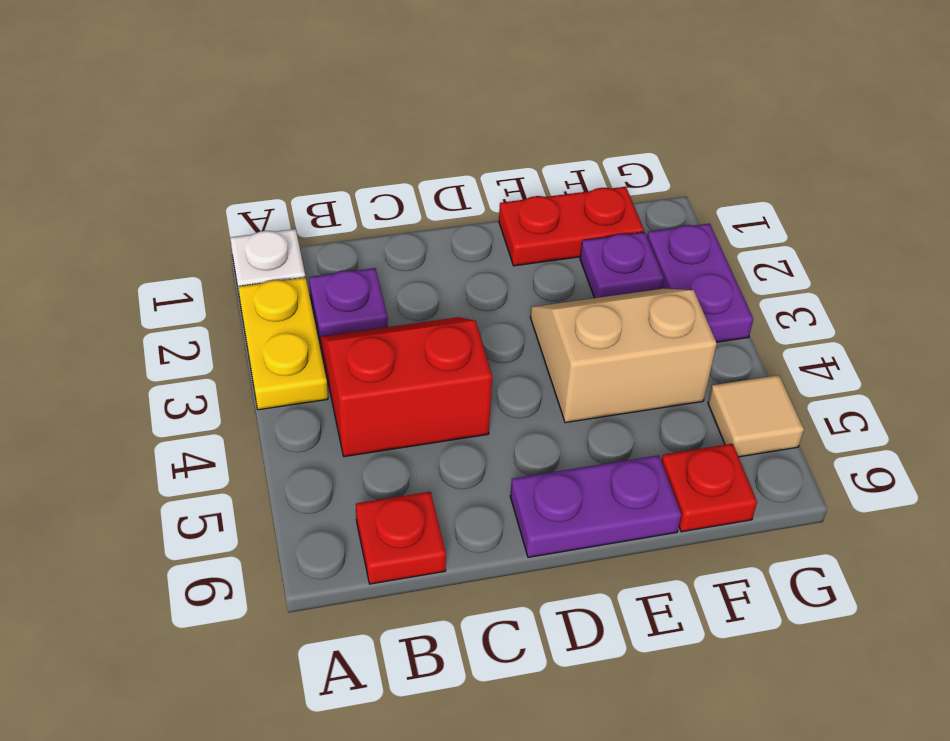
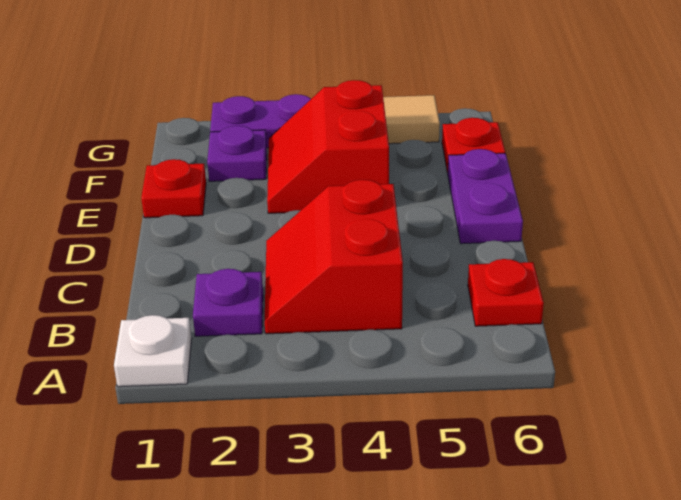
yellow plate A2:A3 level 1 -> none
red plate E1:F1 level 1 -> red plate E1 level 1
tan slope E3:F4 level 1 top 4 -> red slope E3:F4 level 1 top 4

